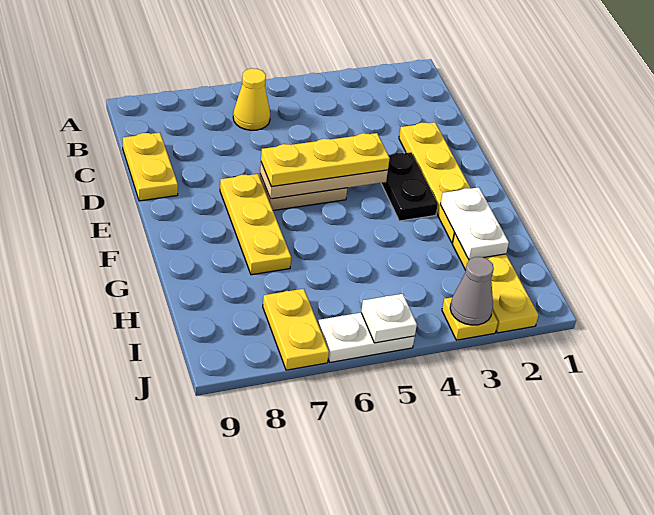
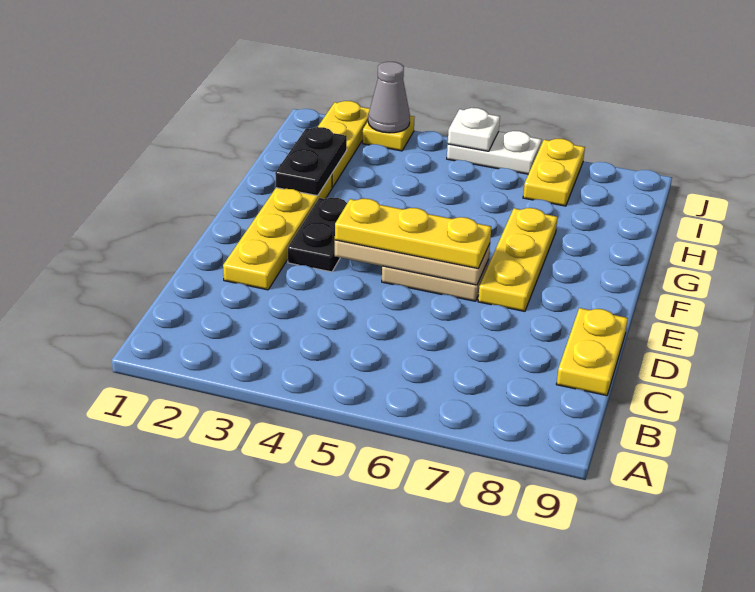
yellow cone B6 level 1 -> none
white plate G2:H2 level 2 -> black plate G2:H2 level 2

